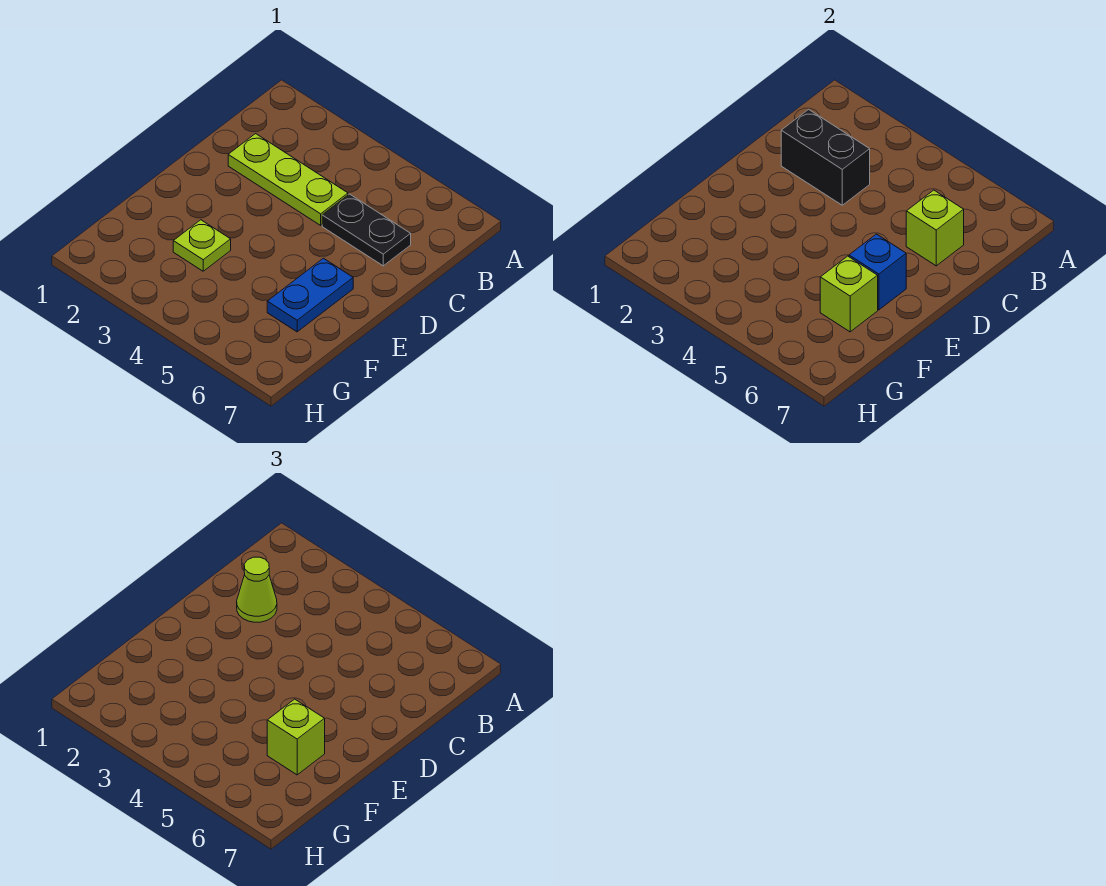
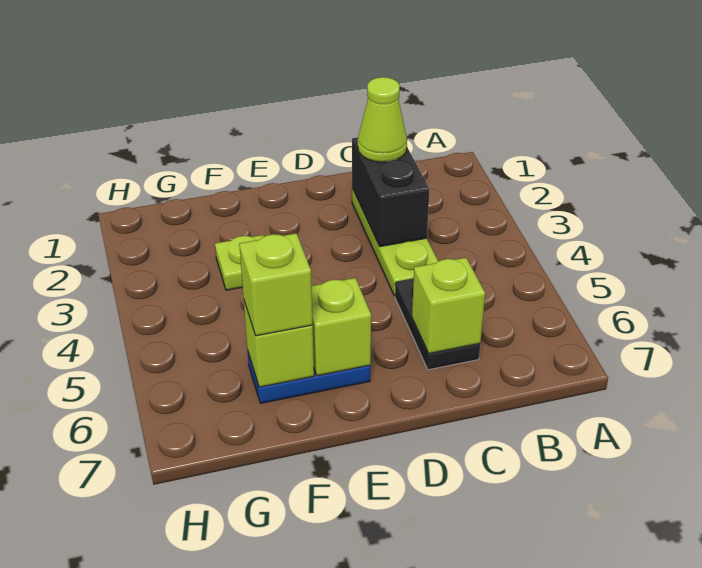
blue brick E6 level 2 -> lime brick E6 level 2

